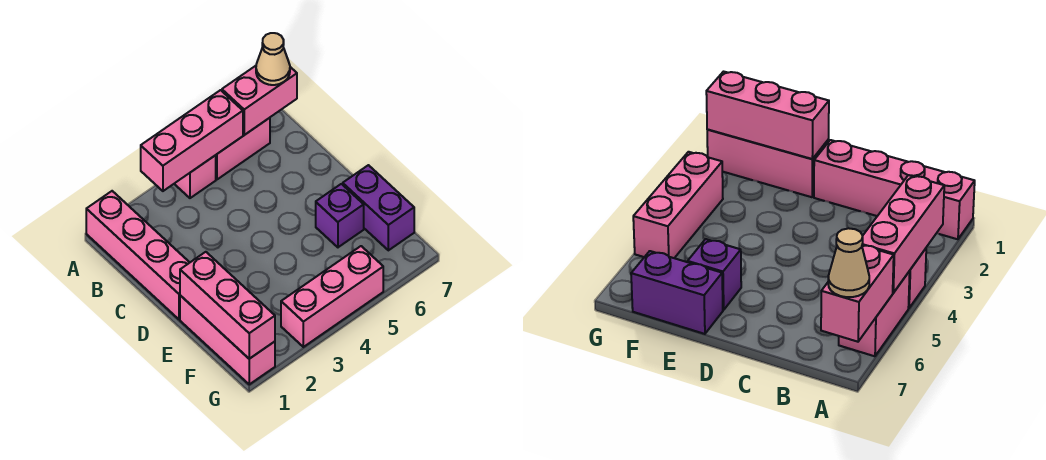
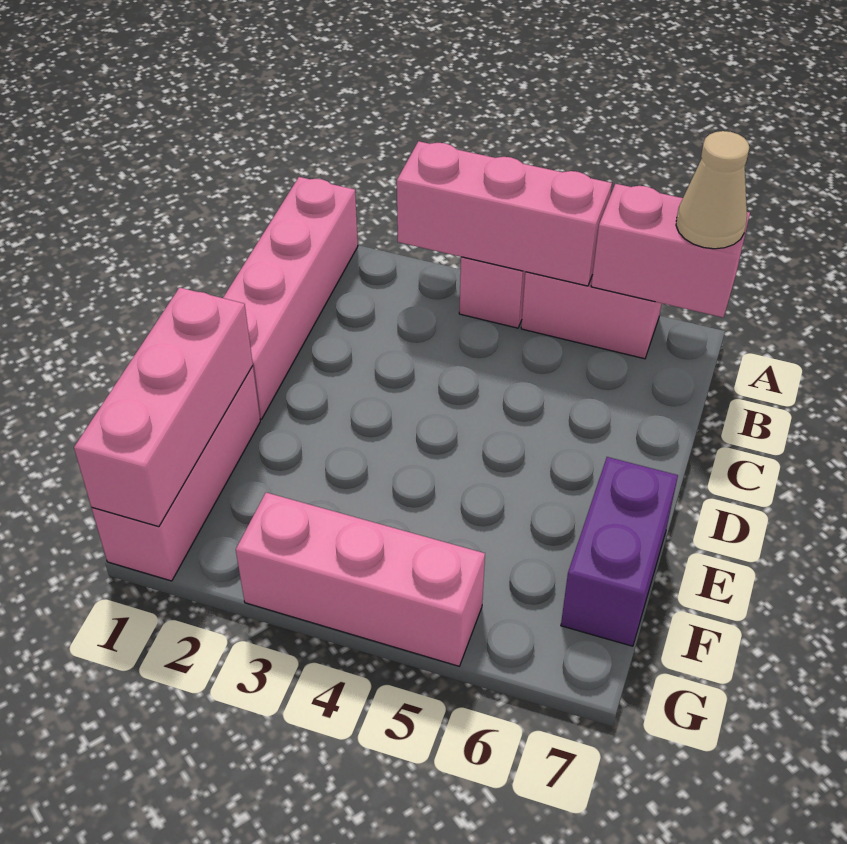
purple brick E6 level 1 -> none

